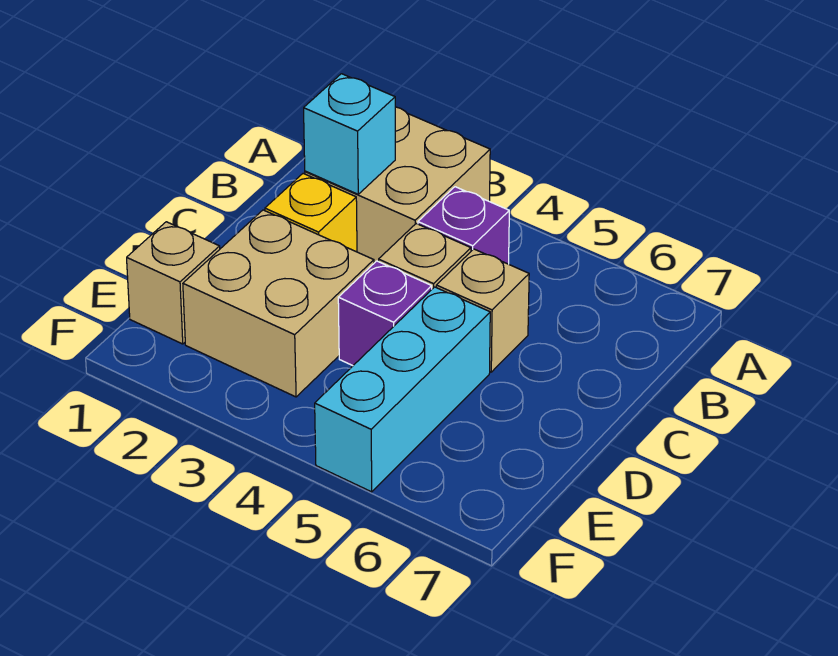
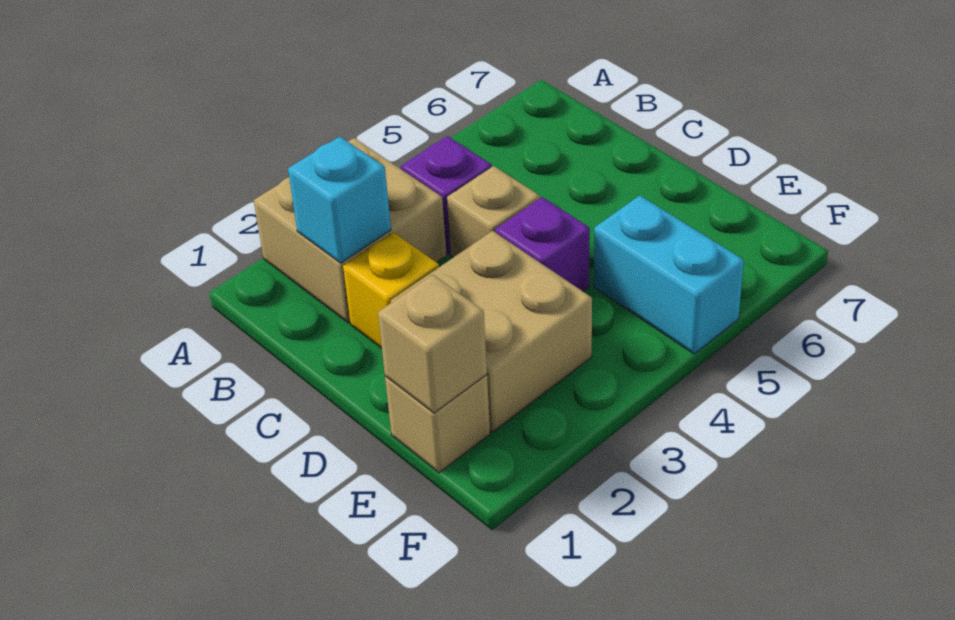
tan brick C5 level 1 -> tan brick E1 level 2
cyan brick D5:F5 level 1 -> cyan brick E5:F5 level 1

